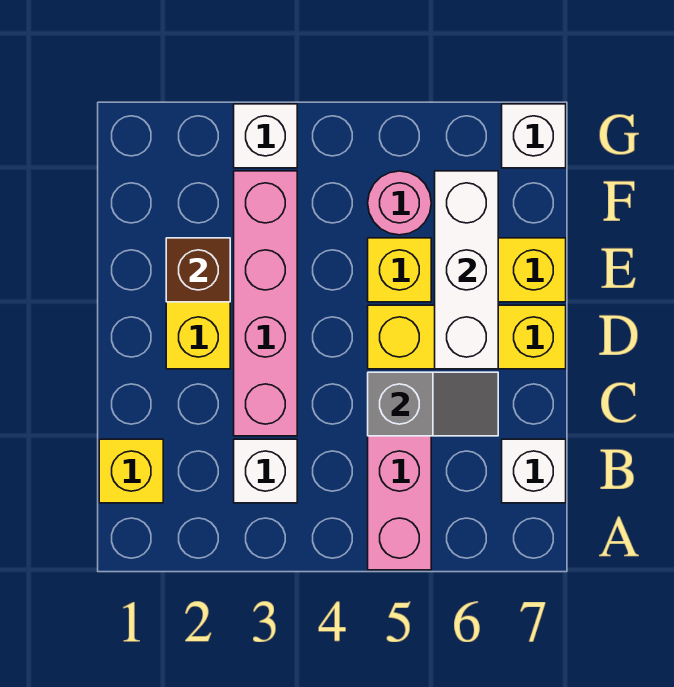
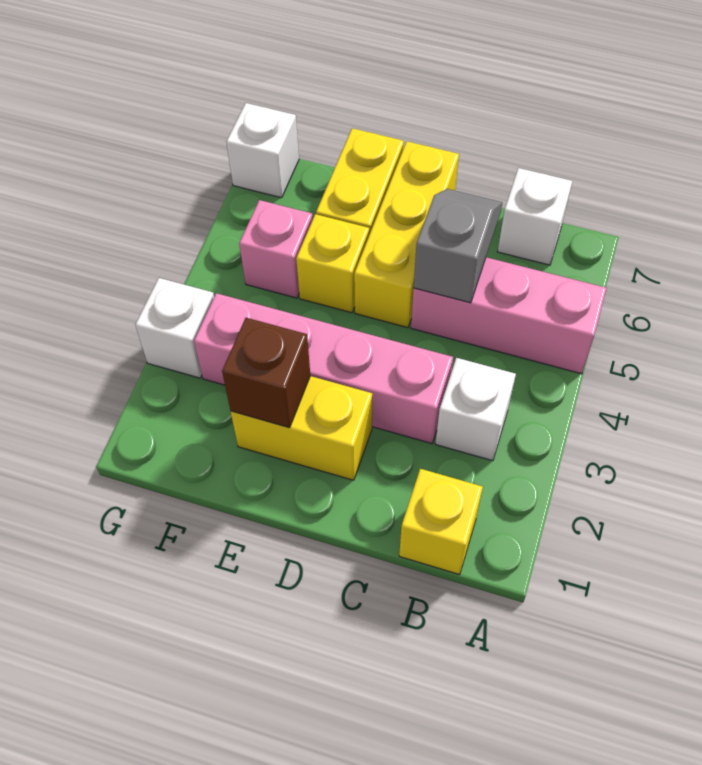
white brick D6:F6 level 2 -> none
pink round brick F5 level 1 -> pink brick F5 level 1

